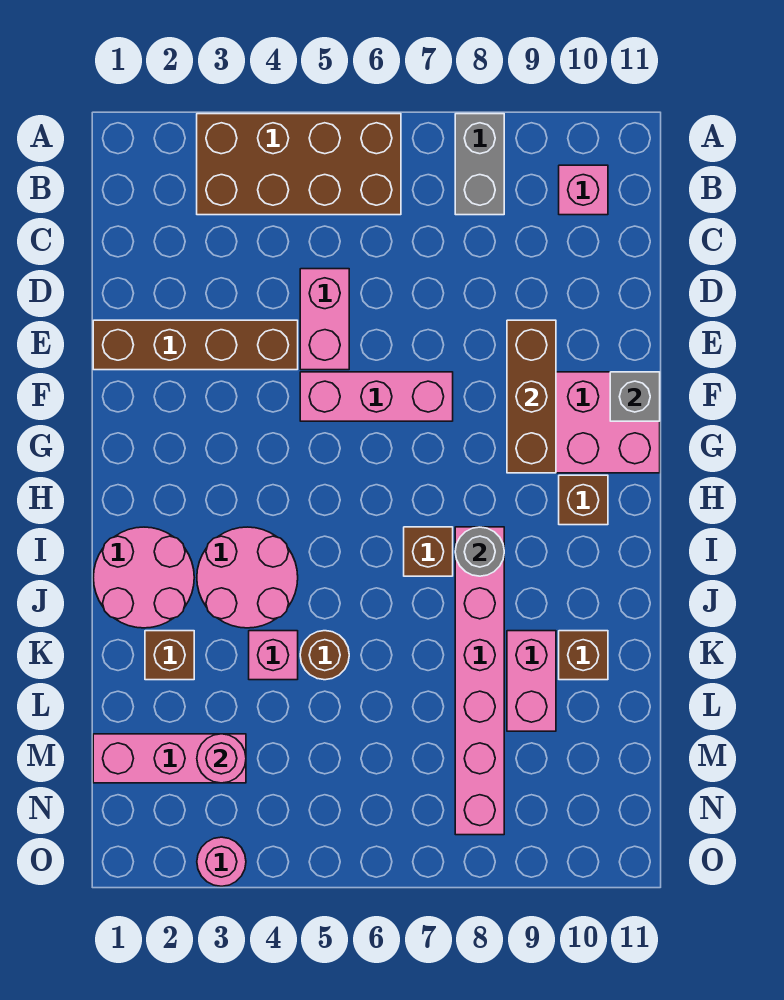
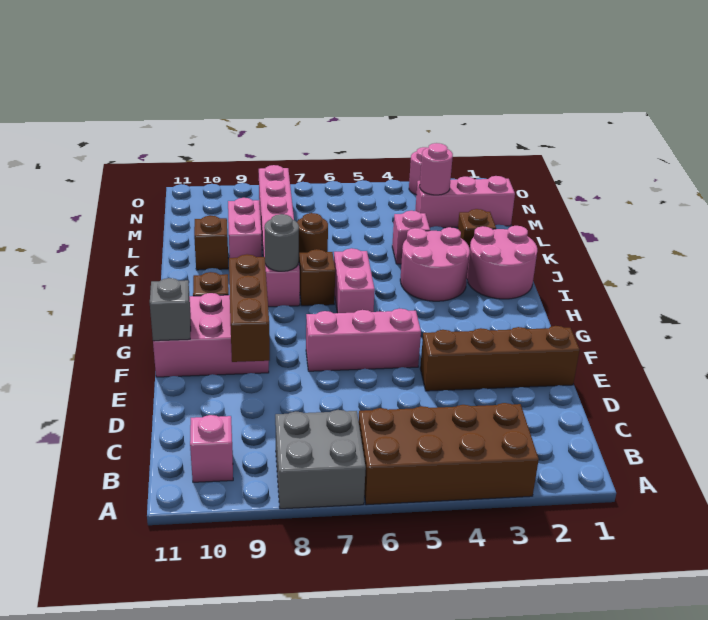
grey brick A8:B8 level 1 -> grey brick A7:B8 level 1
pink brick D5:E5 level 1 -> pink brick H6:I6 level 1
brown round brick K5 level 1 -> brown round brick K7 level 1

